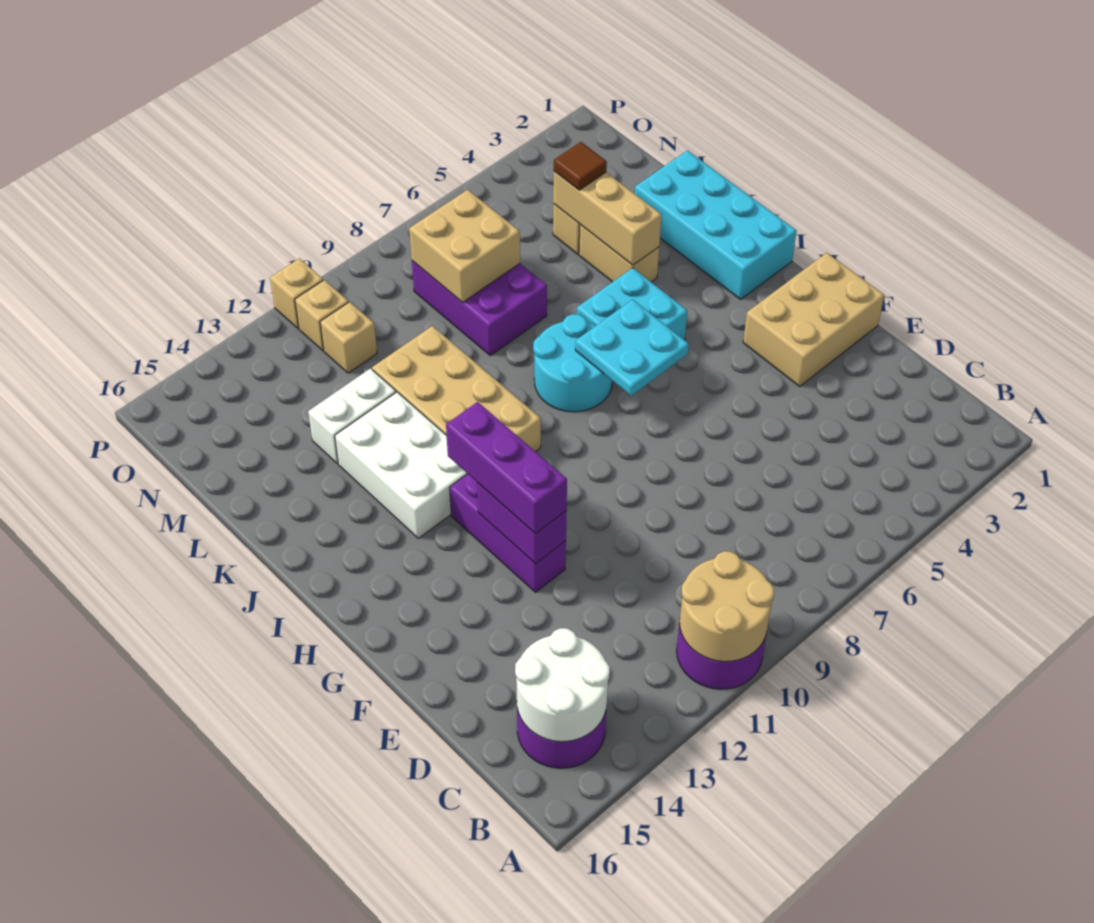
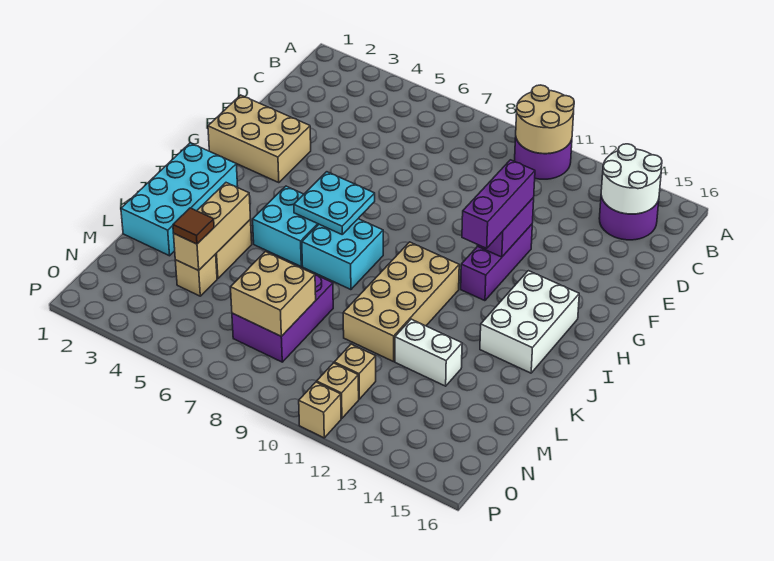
cyan round brick I7:J8 level 1 -> cyan brick I7:J8 level 1
white brick I12:K13 level 1 -> white brick H14:J15 level 1

